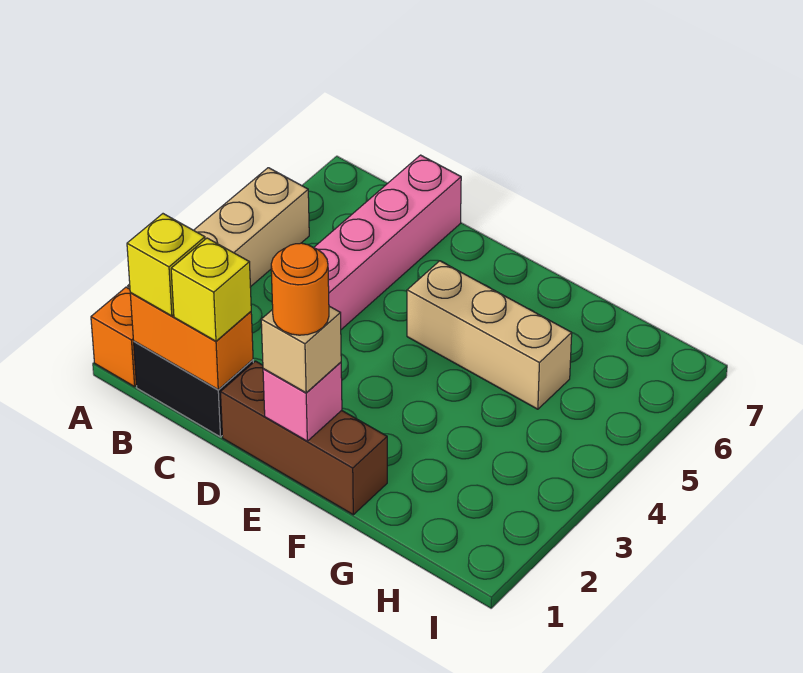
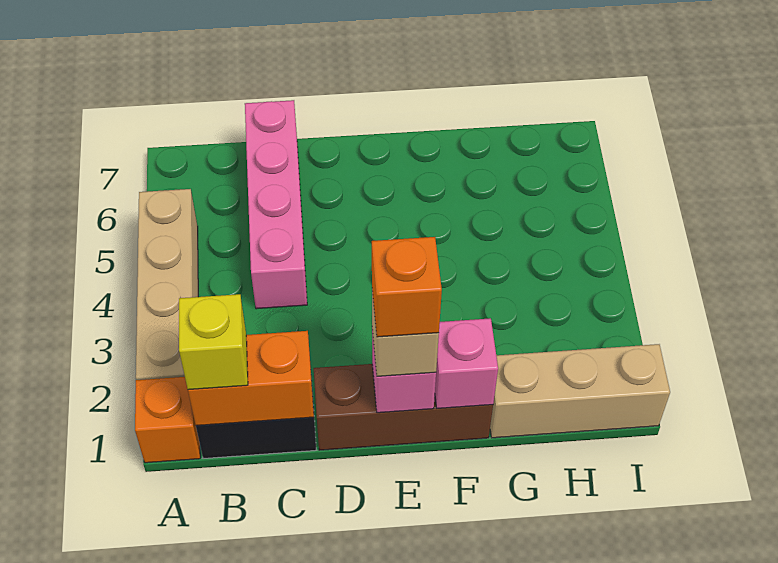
yellow brick C1 level 3 -> none
orange round brick E1 level 4 -> orange brick E1 level 4
tan brick E5:G5 level 1 -> tan brick G1:I1 level 1
none -> pink brick F1 level 2

